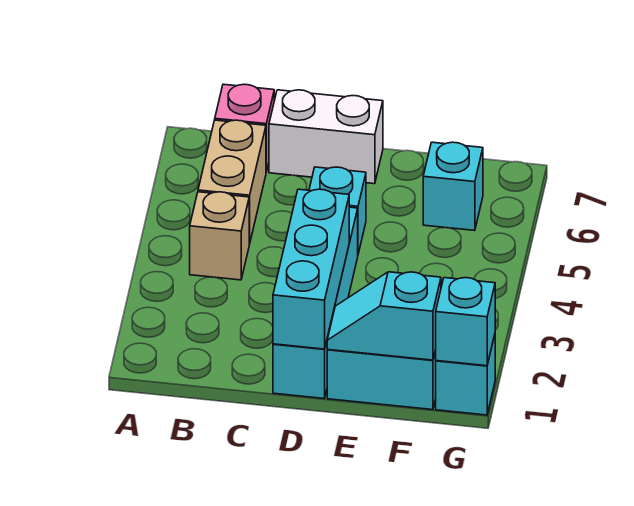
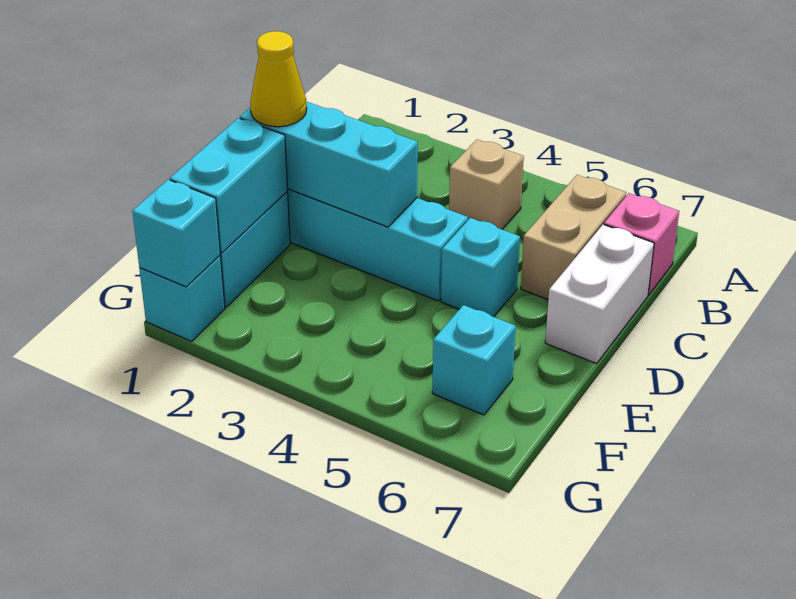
tan brick B5:B6 level 1 -> tan brick B6:C6 level 1
none -> yellow cone D1 level 3
cyan slope E1:F1 level 2 top F -> cyan brick E1:F1 level 2

